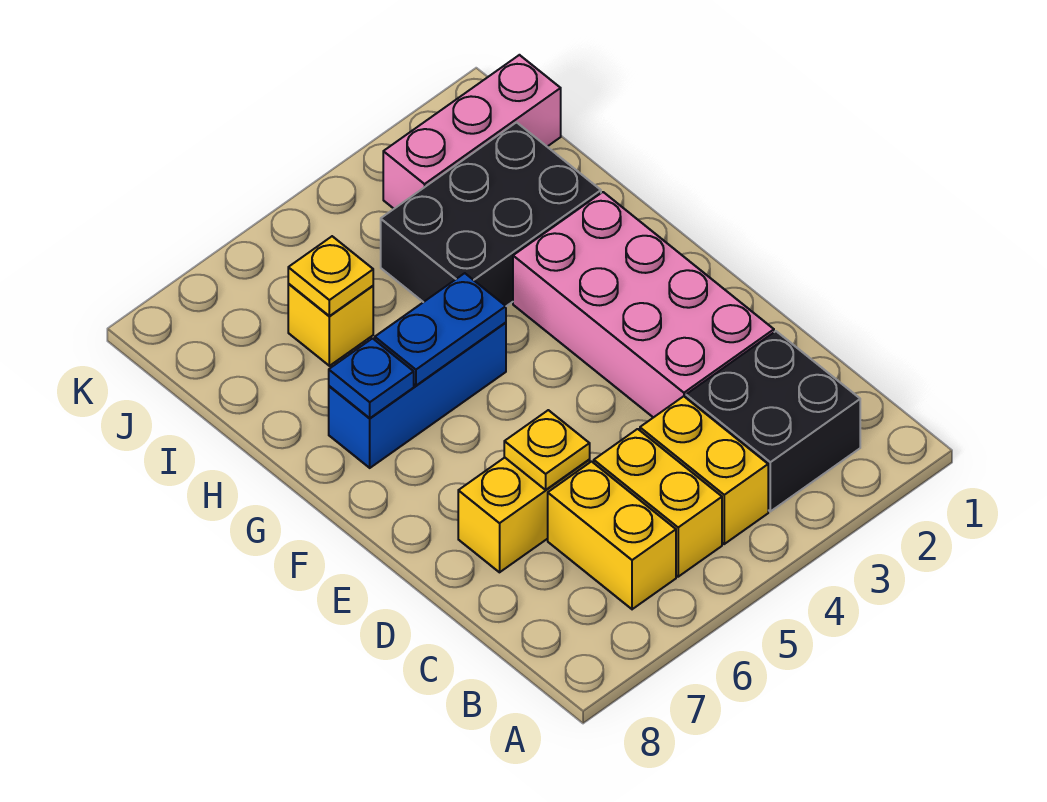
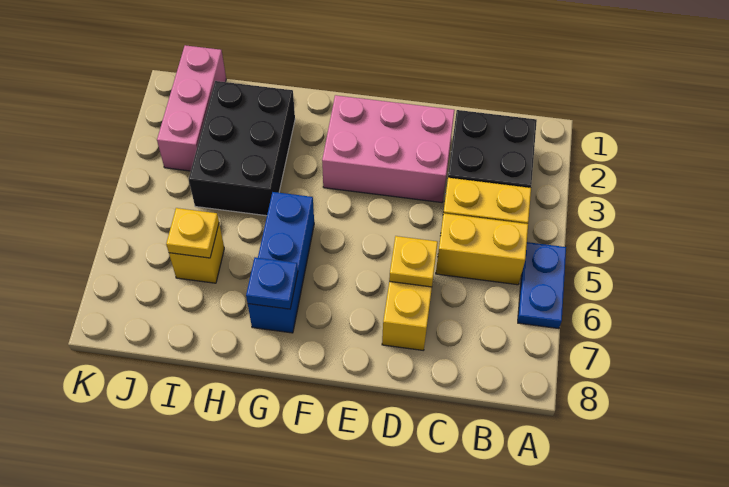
yellow brick B6:C6 level 1 -> none
pink brick D2:G3 level 1 -> pink brick D2:F3 level 1
blue plate G5:G6 level 2 -> blue plate A5:A6 level 1

